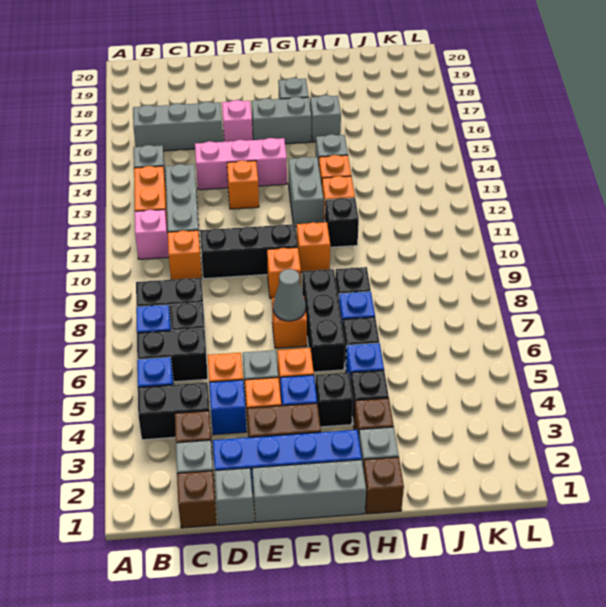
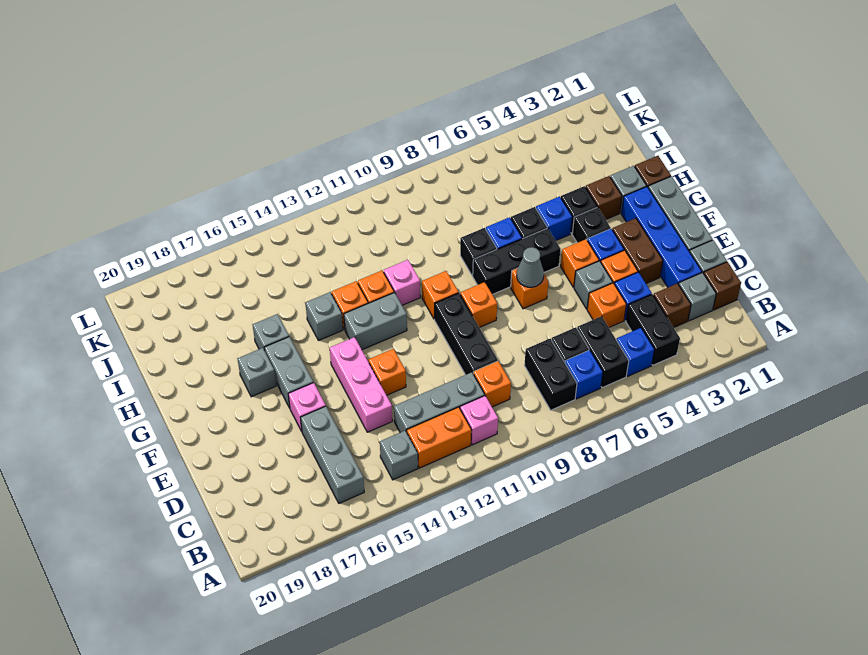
black brick H11 level 1 -> pink brick H11 level 1

